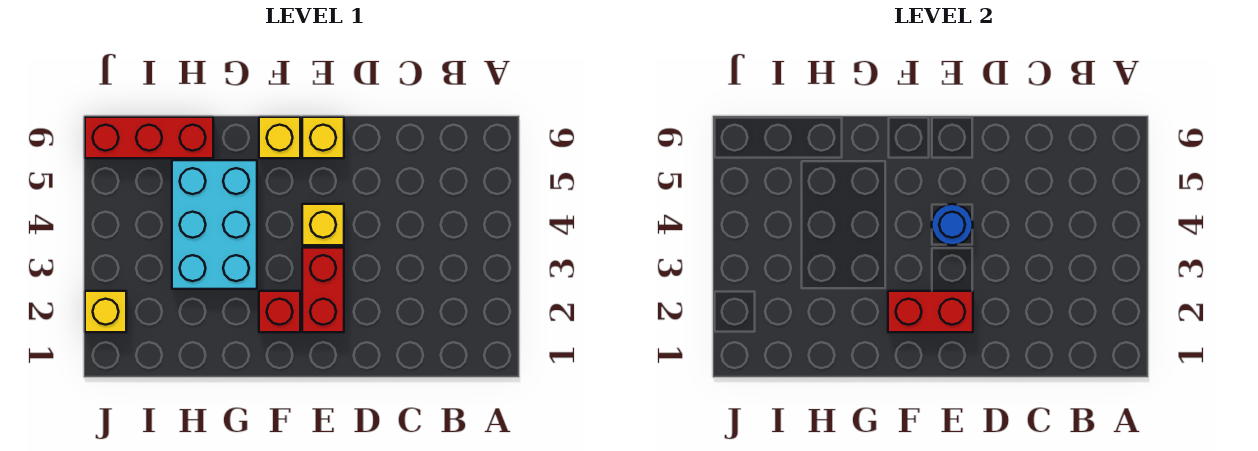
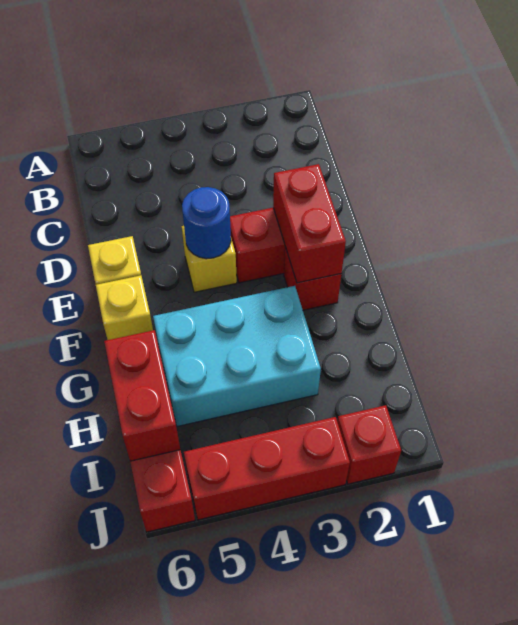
none -> red brick H6:I6 level 2
yellow brick J2 level 1 -> red brick J2 level 1
none -> red brick J3:J5 level 1

